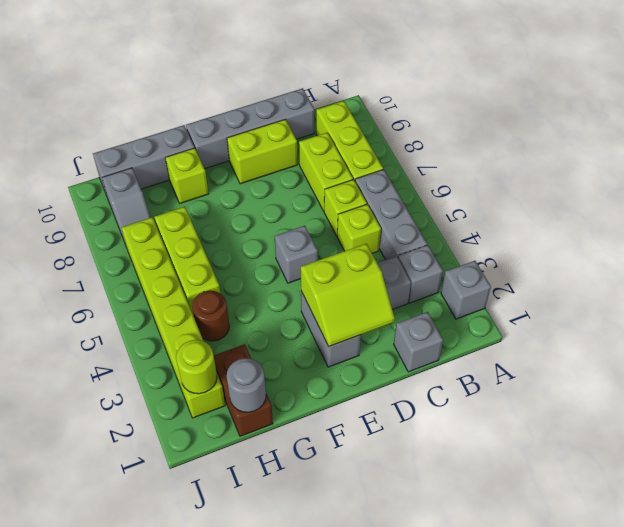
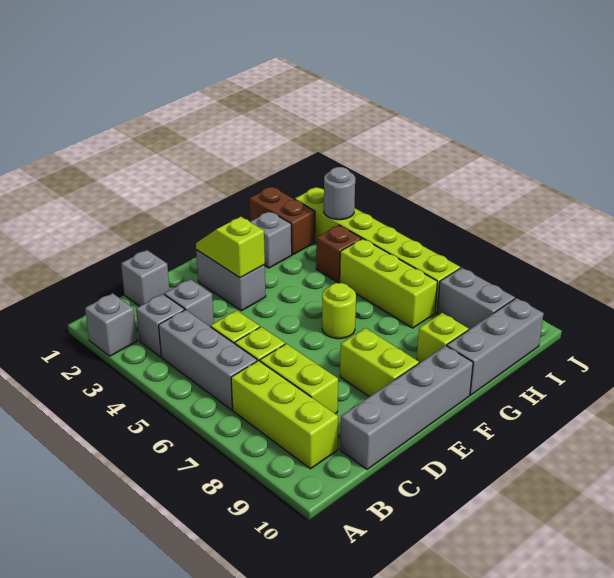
lime slope D2:E3 level 2 top 3 -> lime slope E2:E3 level 2 top 3
lime brick D9:E9 level 1 -> lime brick E8:E9 level 1
grey brick E5 level 1 -> grey brick G2 level 1
grey round brick H1 level 2 -> grey round brick I3 level 2
brown round brick H4 level 1 -> brown brick H4 level 1
lime round brick I2 level 2 -> lime round brick F6 level 1
grey slope I8:I9 level 1 top 9 -> grey brick I8:I9 level 1

